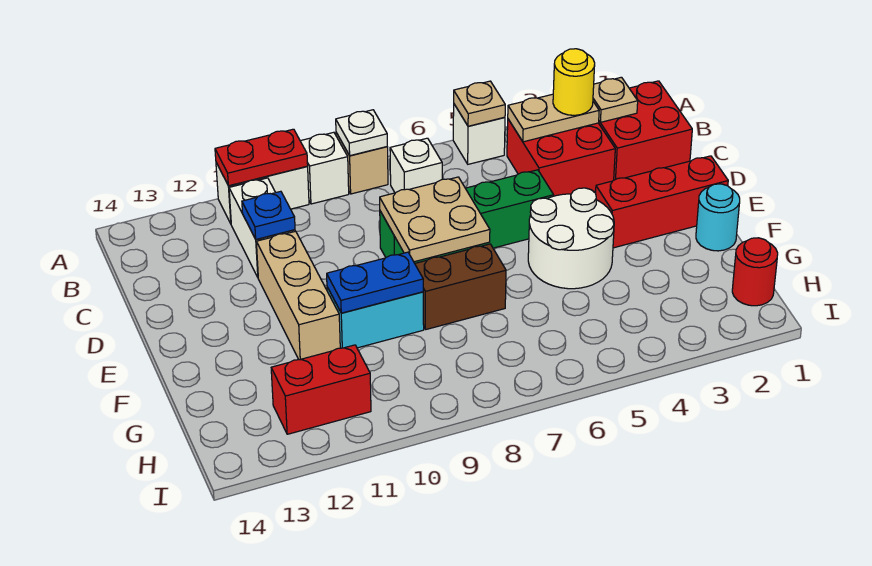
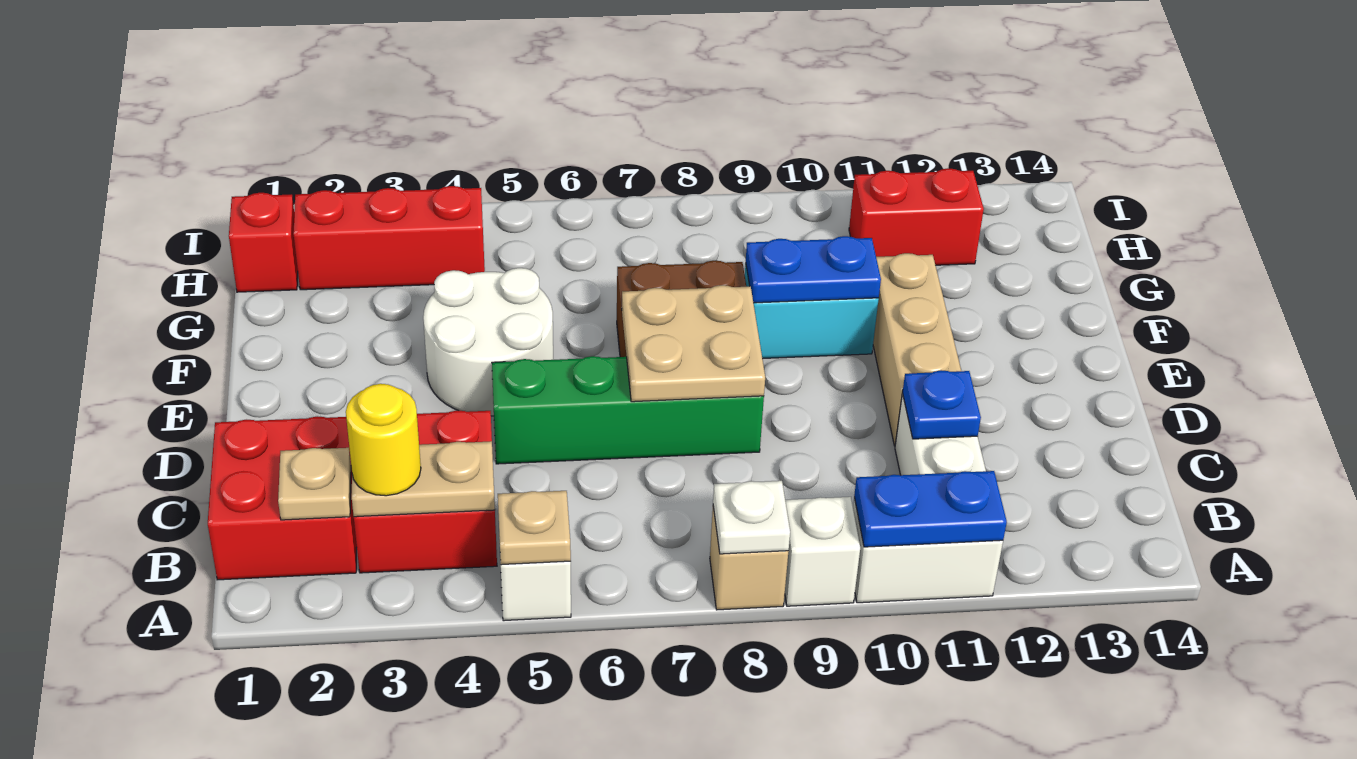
red plate A10:A11 level 2 -> blue plate A10:A11 level 2
white brick B7 level 1 -> none
red brick E1:E3 level 1 -> red brick H2:H4 level 1
cyan round brick F1 level 1 -> none
red round brick H1 level 1 -> red brick H1 level 1

